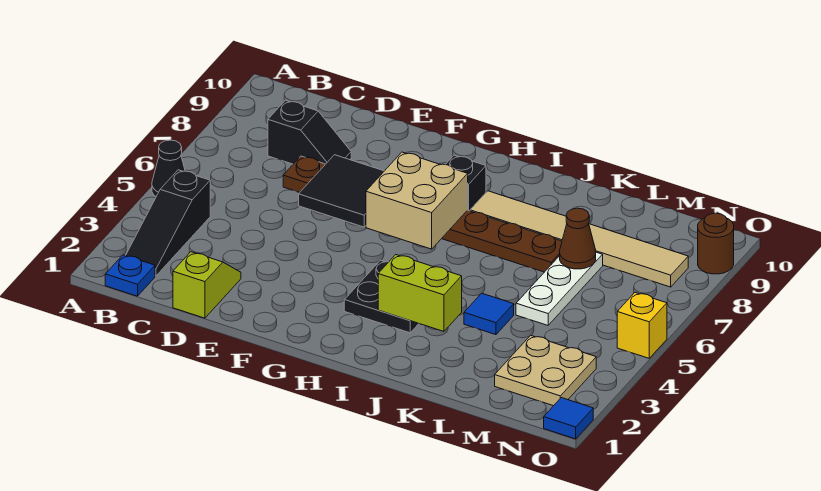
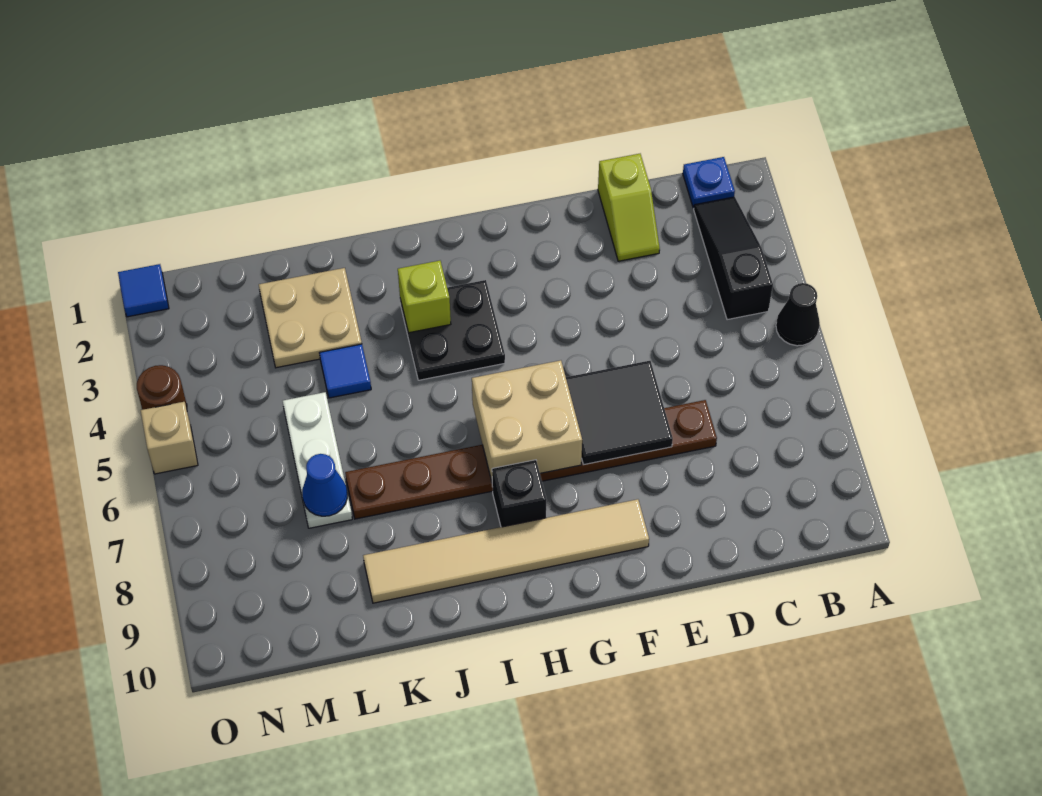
black slope C8:D8 level 1 top C -> none
lime brick I3:J3 level 2 -> lime brick I3 level 2
tan tile I8:N8 level 1 -> tan tile F9:K9 level 1
brown cone L7 level 2 -> blue cone L7 level 2
tan plate M2:N3 level 1 -> tan plate K2:L3 level 1
yellow brick O5 level 1 -> tan brick O5 level 1
brown round brick O9 level 1 -> brown round brick O4 level 1

